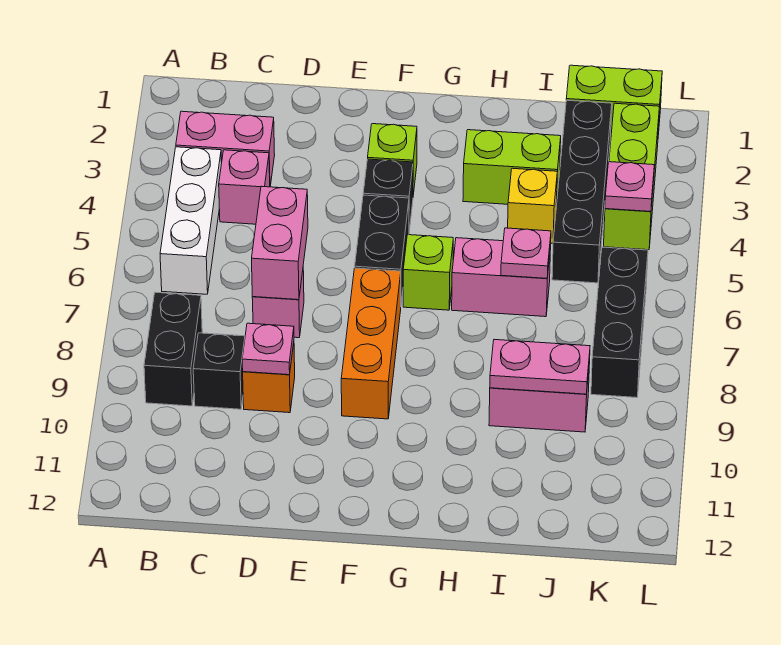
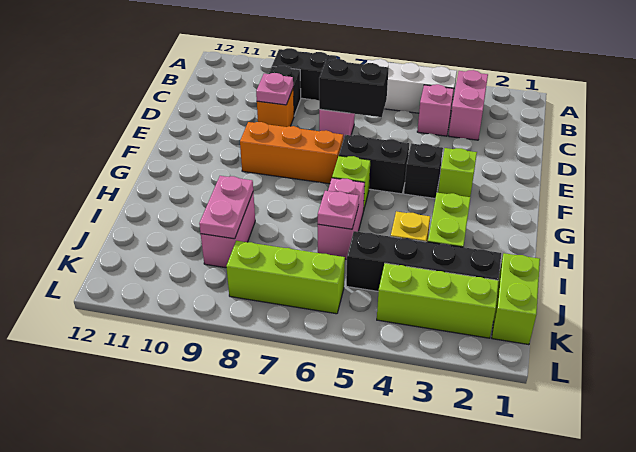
pink brick D6:D7 level 2 -> black brick D6:D7 level 2
pink plate K4 level 2 -> none
black brick K6:K8 level 1 -> lime brick K6:K8 level 1

